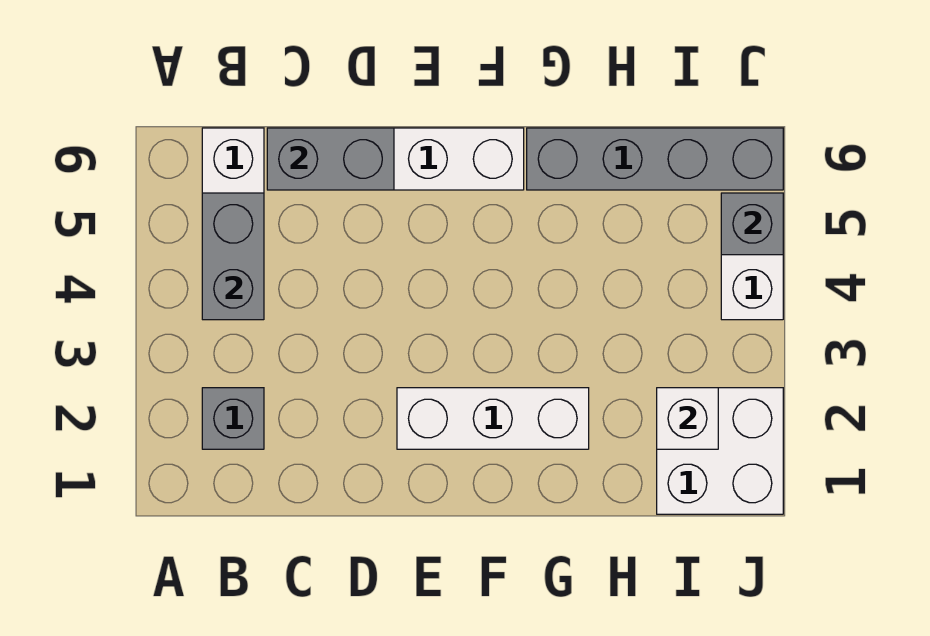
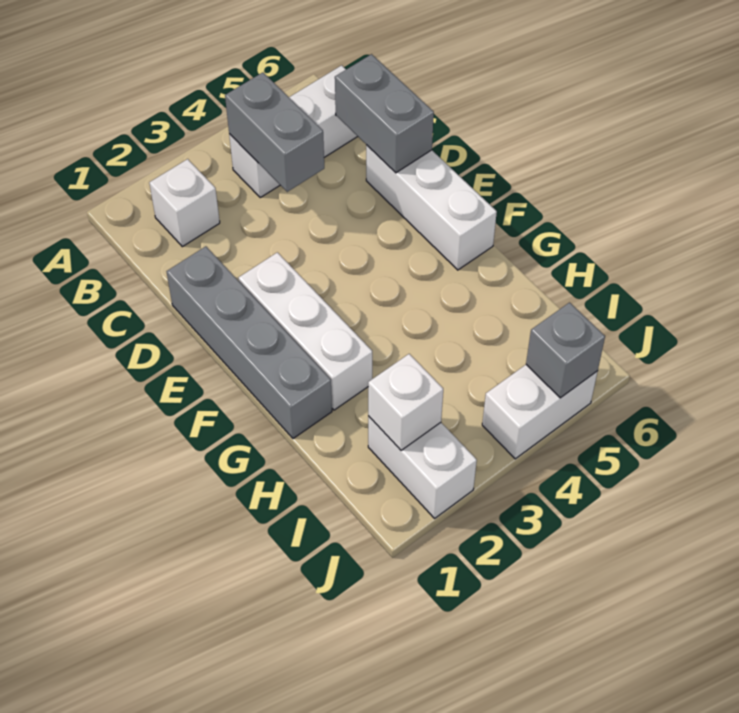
grey brick B2 level 1 -> white brick B2 level 1
grey brick B4:B5 level 2 -> grey brick B4:C4 level 2
grey brick G6:J6 level 1 -> grey brick D1:G1 level 1
white brick I1:J2 level 1 -> white brick I2:J2 level 1

